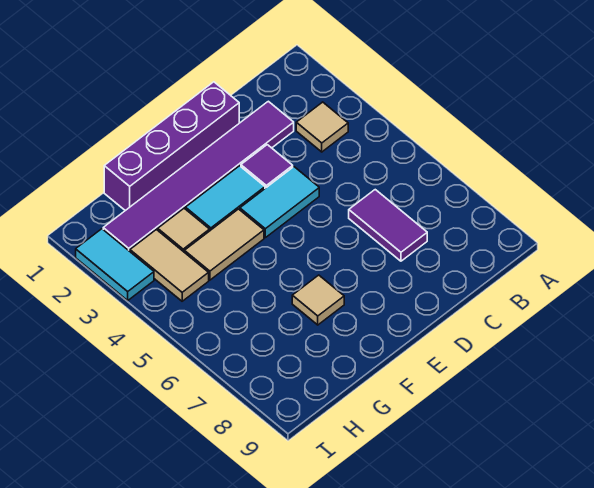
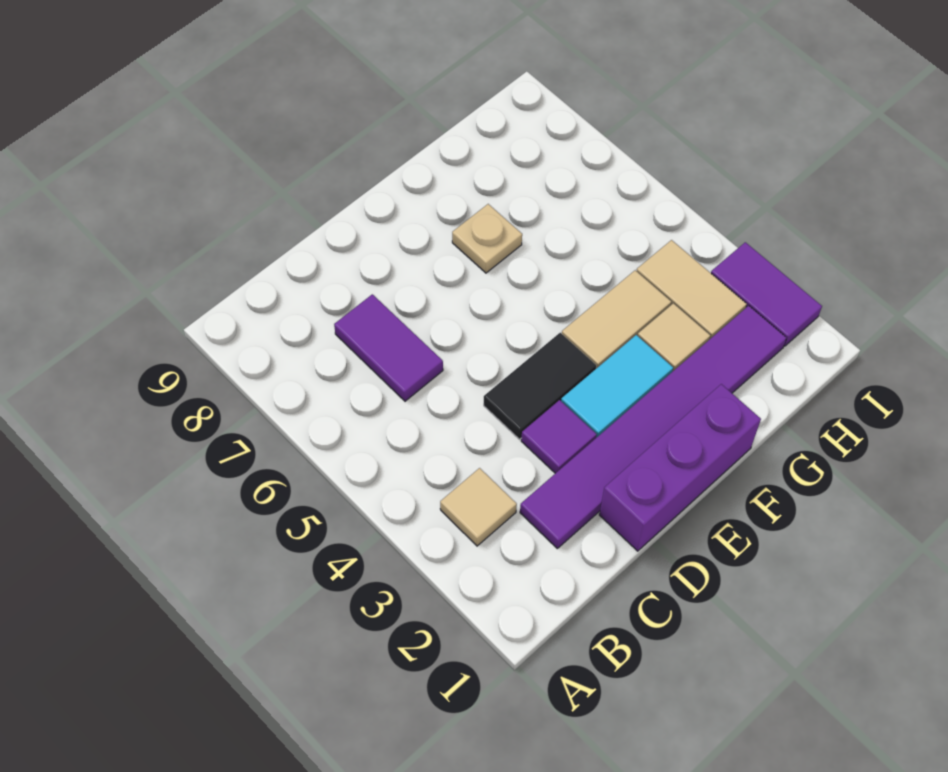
purple brick D1:G1 level 1 -> purple brick D1:F1 level 1
cyan tile D4:E4 level 1 -> black tile D4:E4 level 1
tan tile F7 level 1 -> tan plate F7 level 1
cyan tile I2:I3 level 1 -> purple tile I2:I3 level 1

